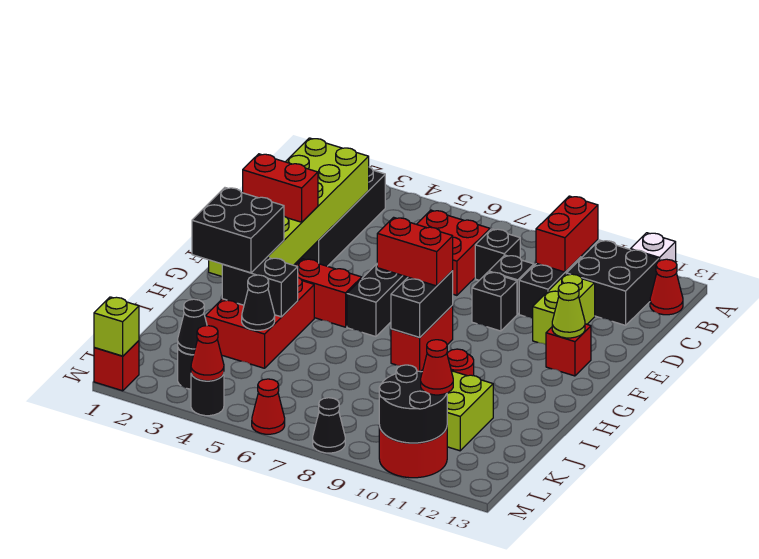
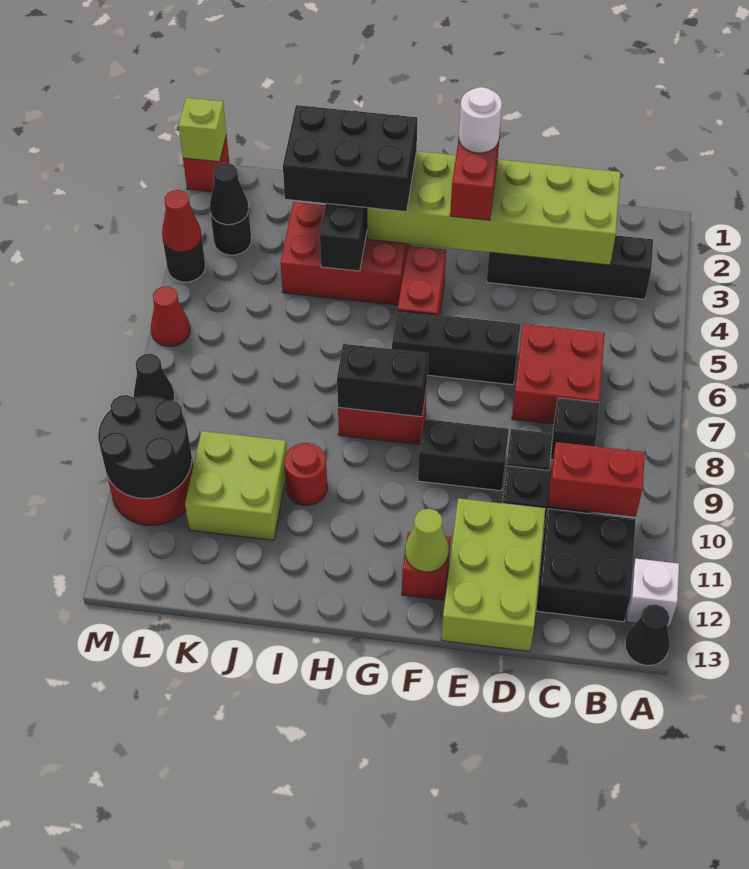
red cone B13 level 1 -> none
lime brick D11:E11 level 1 -> lime brick D11:E13 level 1
black brick E9 level 1 -> black brick E9:F9 level 1
none -> white round brick F2 level 4
red brick G7:G8 level 3 -> none
black brick H2:I3 level 3 -> black brick H2:J3 level 3
black cone J4 level 2 -> black cone A13 level 1
red cone L11 level 3 -> none

